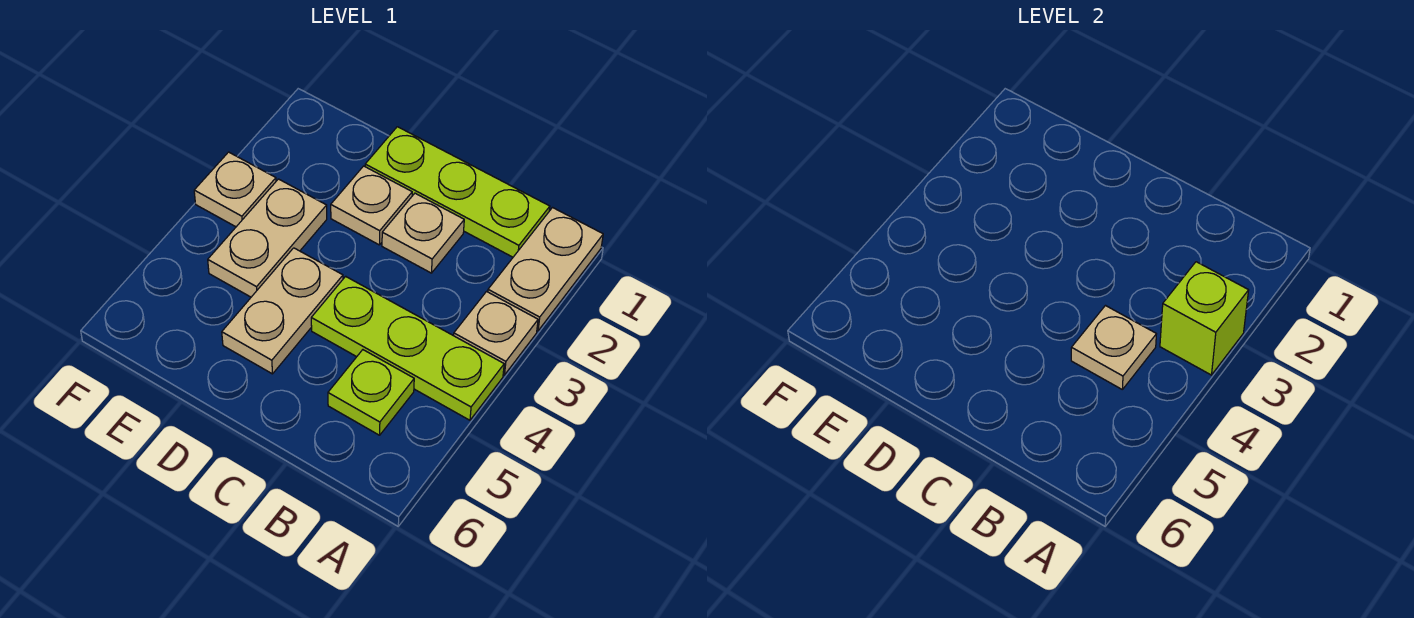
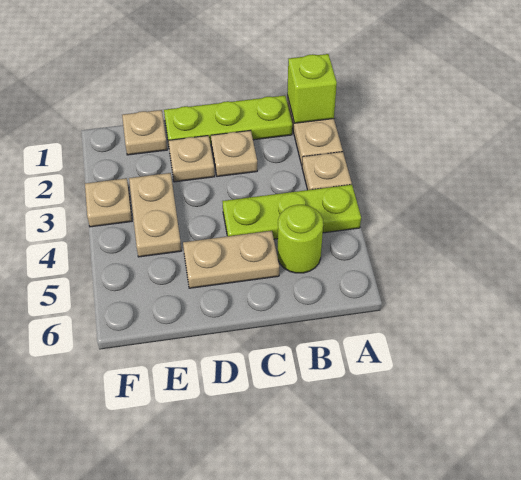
lime brick A3 level 2 -> lime brick A1 level 2
tan plate B4 level 2 -> tan plate E1 level 1
lime plate B5 level 1 -> lime round brick B5 level 1
tan plate D4:D5 level 1 -> tan plate C5:D5 level 1

